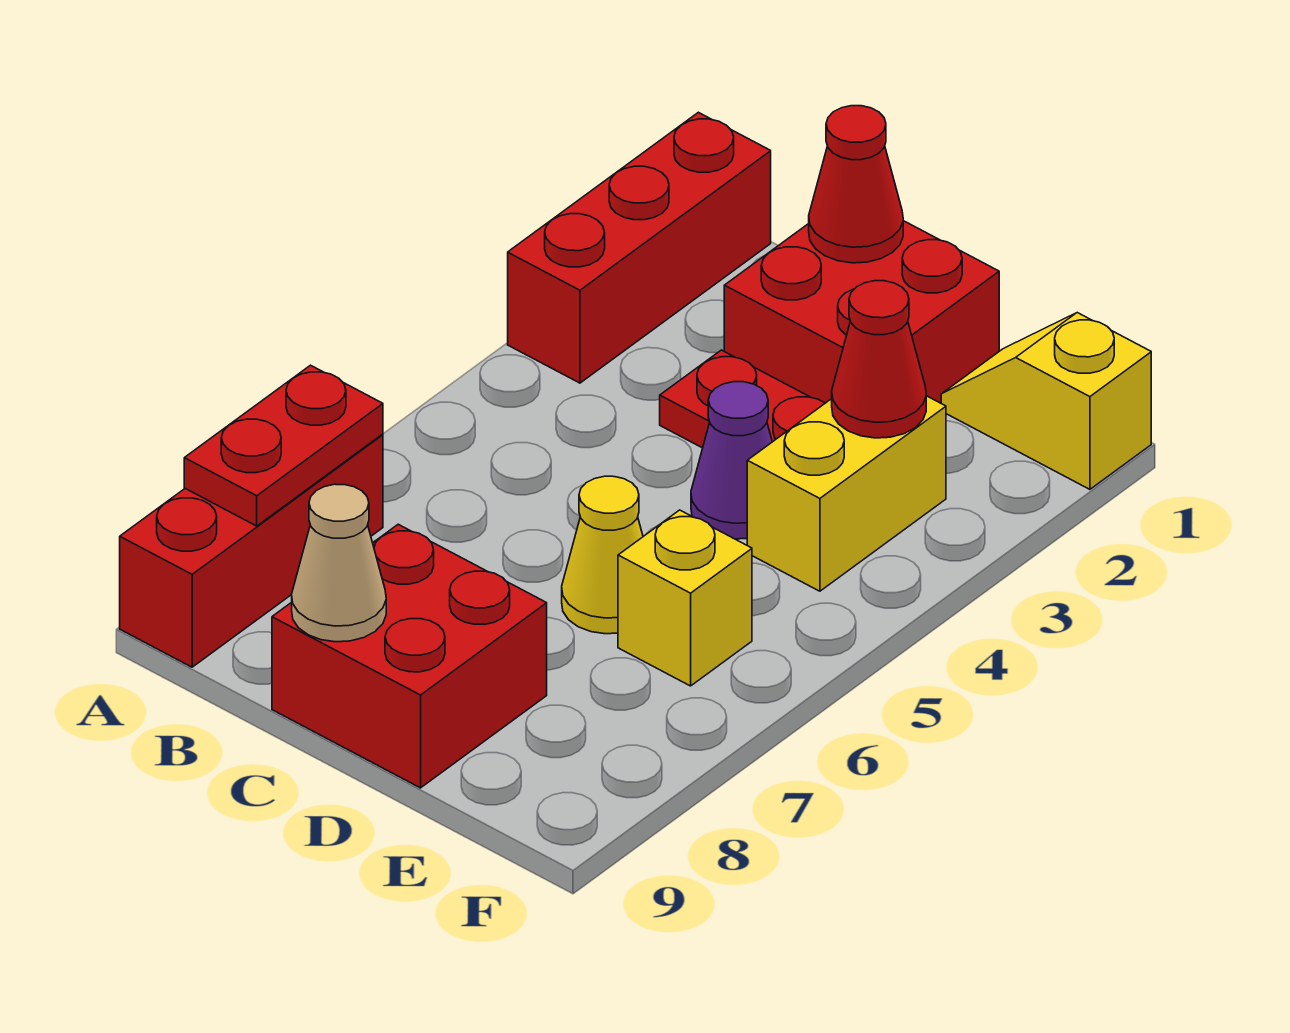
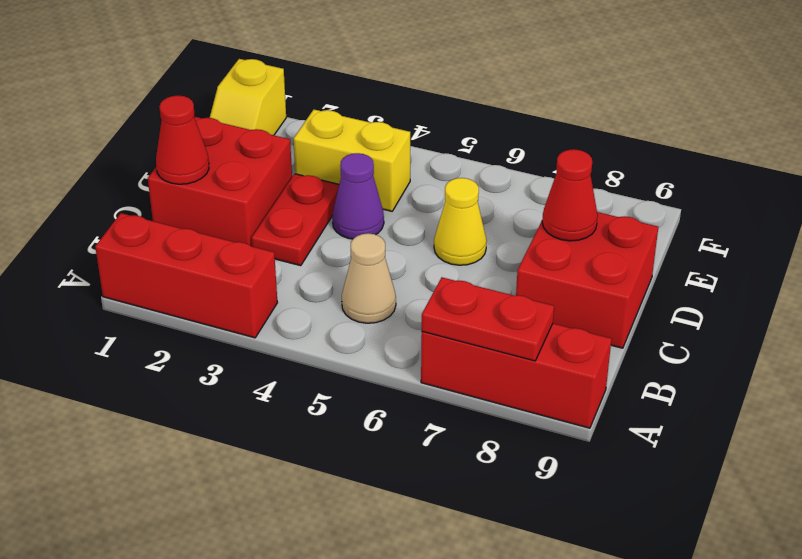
tan cone C9 level 2 -> tan cone B5 level 1
red cone E3 level 2 -> red cone D8 level 2
yellow brick E6 level 1 -> none

